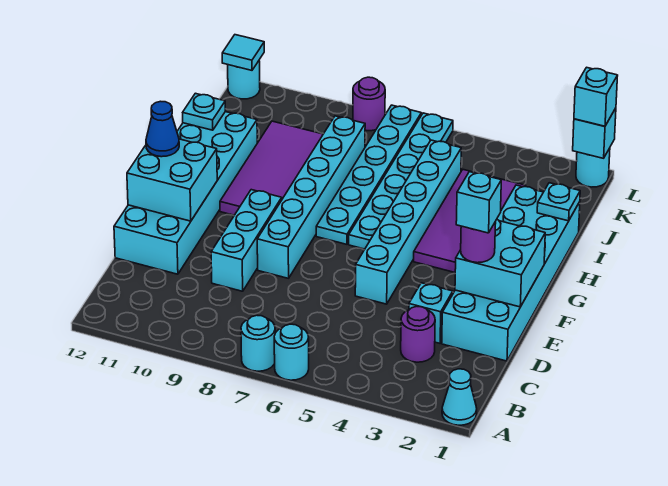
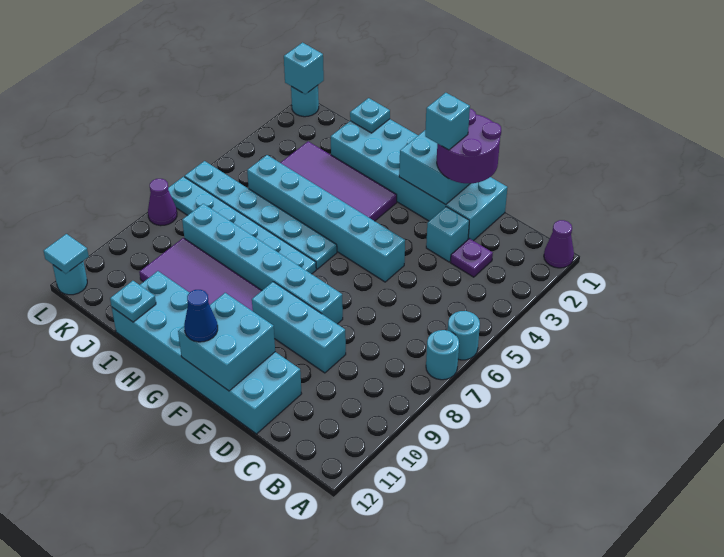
cyan cone A1 level 1 -> purple cone A1 level 1
purple round brick C3 level 1 -> purple plate C3 level 1
purple round brick E2 level 3 -> purple round brick D1:E2 level 3
cyan brick L1 level 3 -> none
purple round brick L8 level 1 -> purple cone L8 level 1

